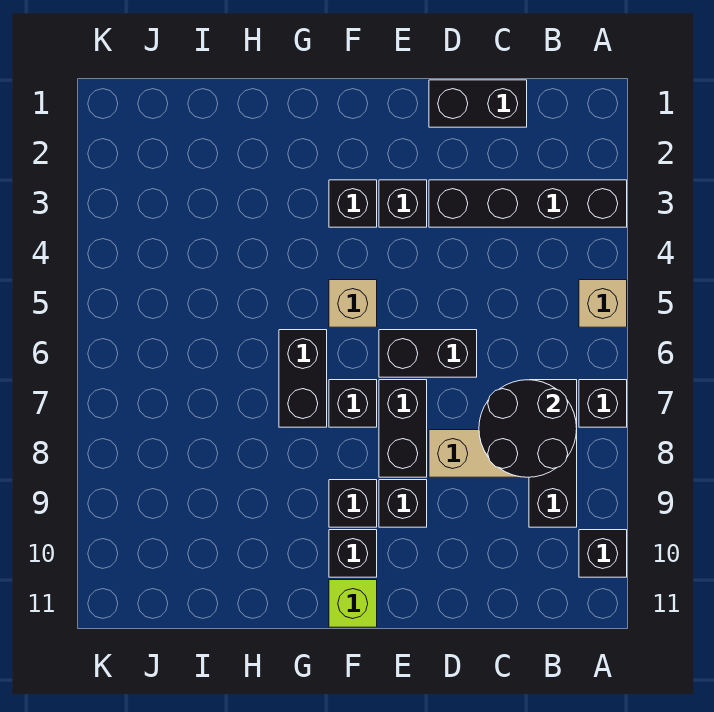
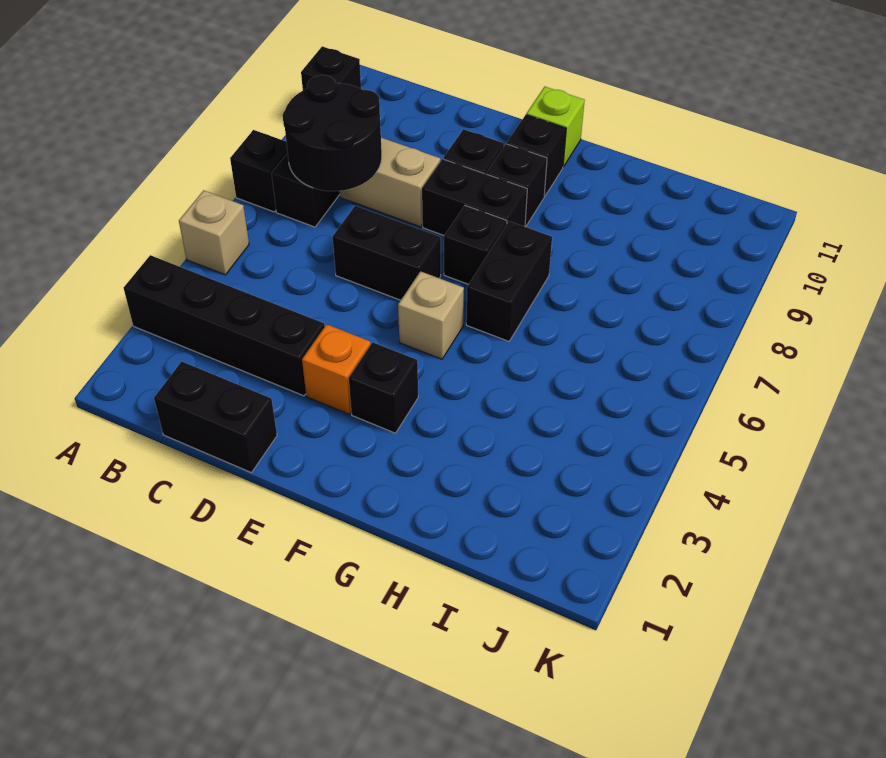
black brick E3 level 1 -> orange brick E3 level 1
black brick E7:E8 level 1 -> black brick E8:F8 level 1

